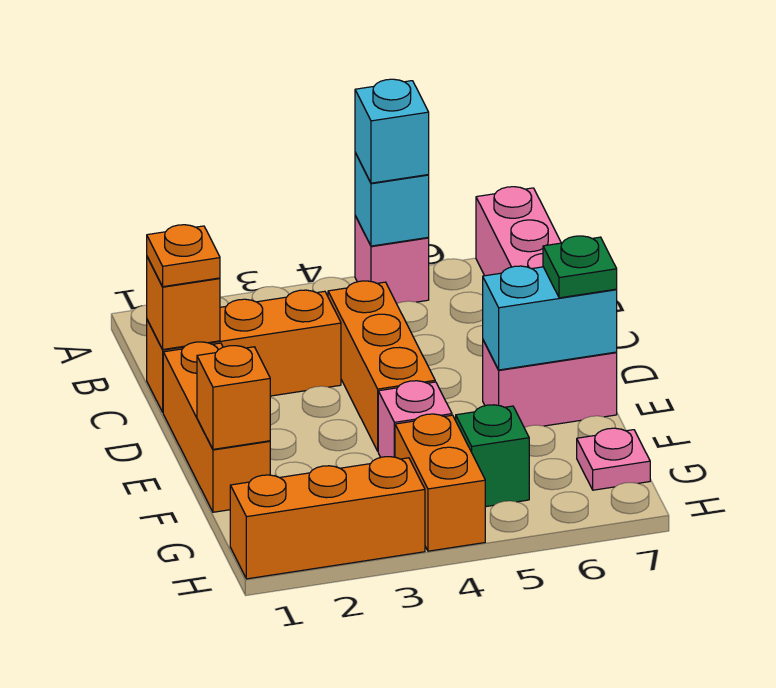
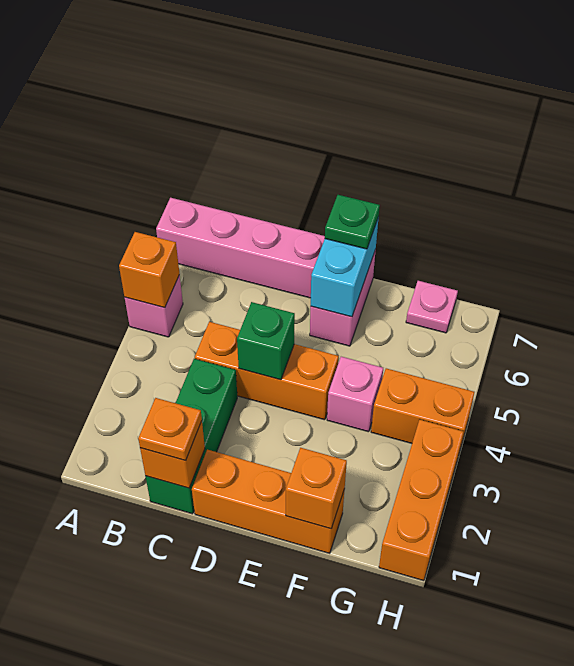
cyan brick A5 level 2 -> orange brick A5 level 2
cyan brick A5 level 3 -> none
orange brick C1:C3 level 1 -> green brick C1:C3 level 1
green brick G5 level 1 -> green brick D4 level 2

